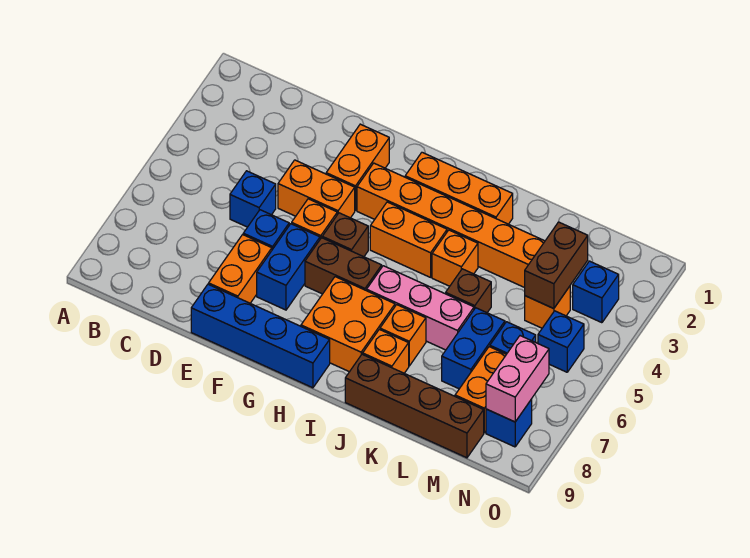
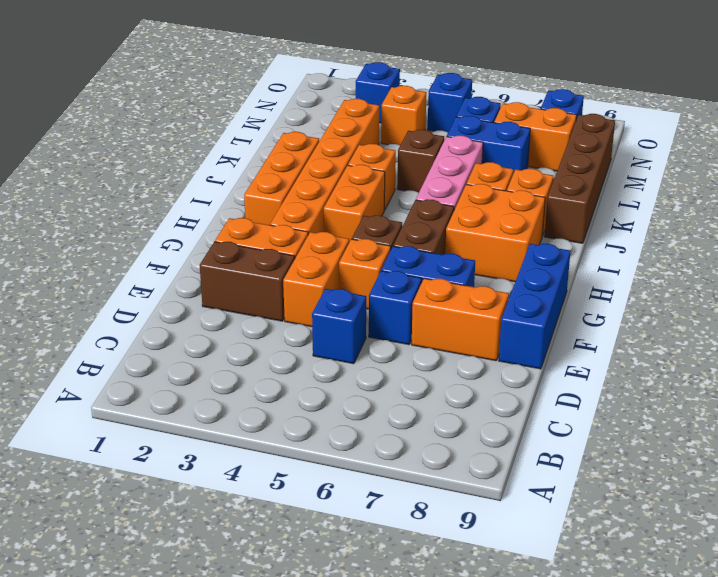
blue brick E9:H9 level 1 -> blue brick E9:G9 level 1
brown brick M3:M4 level 2 -> brown brick E2:E3 level 1
pink brick N7:N8 level 2 -> none

